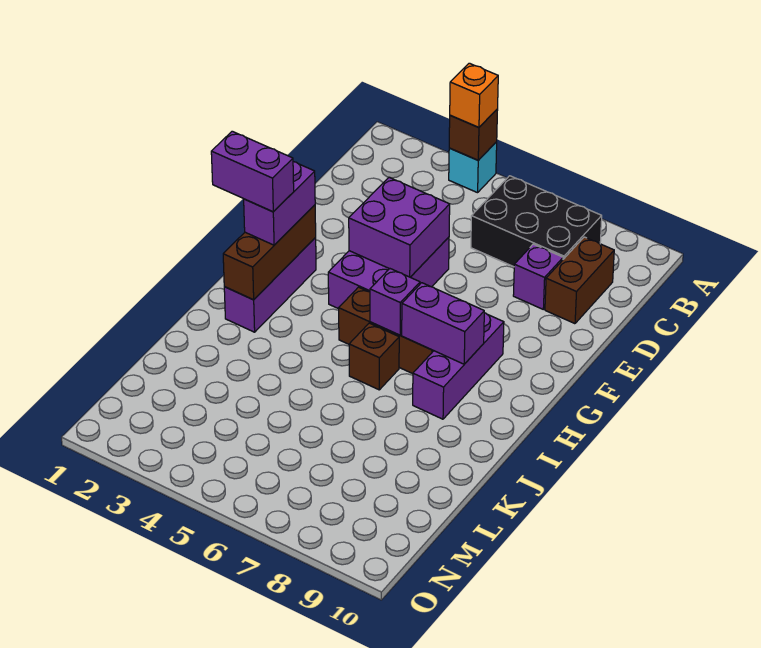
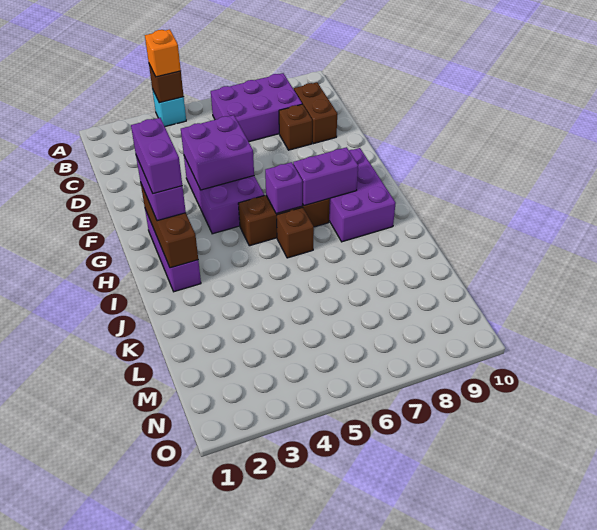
black brick B6:C8 level 1 -> purple brick B6:C8 level 1
purple brick D8 level 1 -> brown brick D8 level 1
purple brick G8:I8 level 1 -> purple brick G8:I9 level 1
purple brick H1:H2 level 4 -> purple brick G2:H2 level 4

